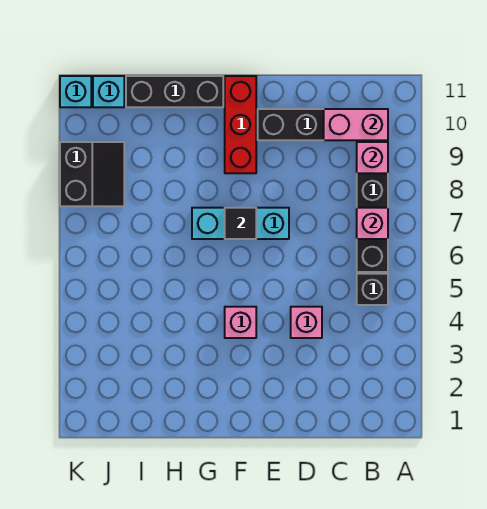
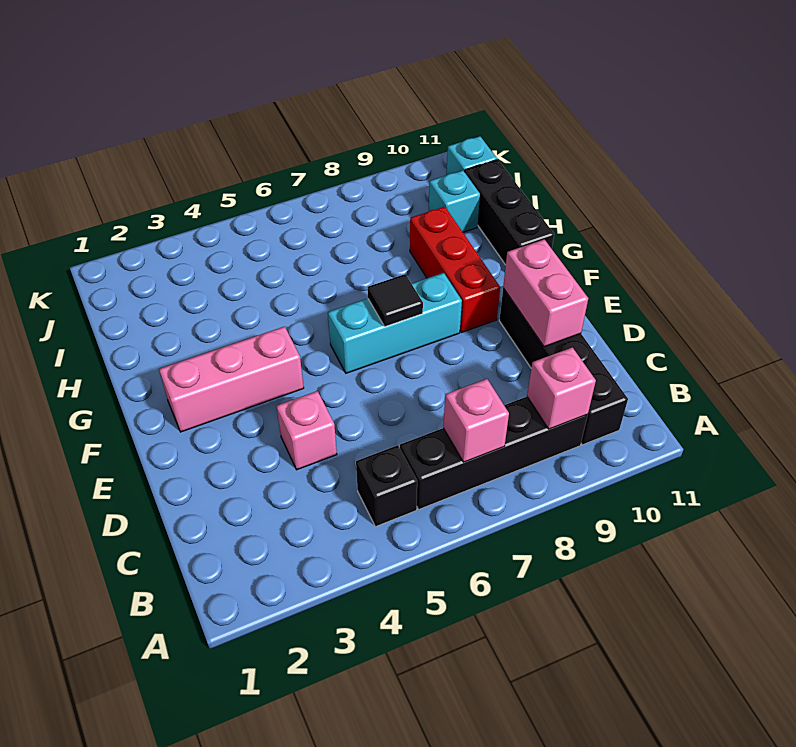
pink brick B10:C10 level 2 -> pink brick D10:E10 level 2
cyan brick E7:G7 level 1 -> cyan brick F6:F8 level 1
pink brick F4 level 1 -> pink brick F2:F4 level 1
red brick F9:F11 level 1 -> red brick F9:H9 level 1
black slope J8:K9 level 1 top K -> none
cyan brick K11 level 1 -> cyan brick I10 level 1

